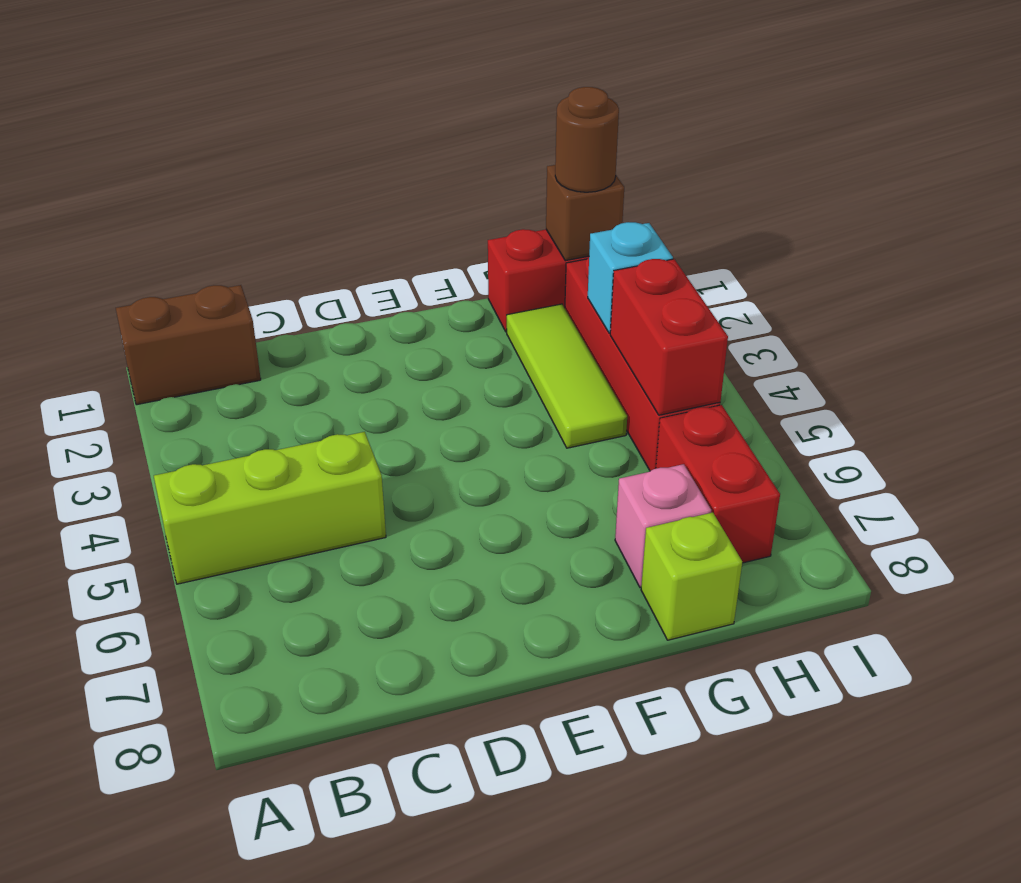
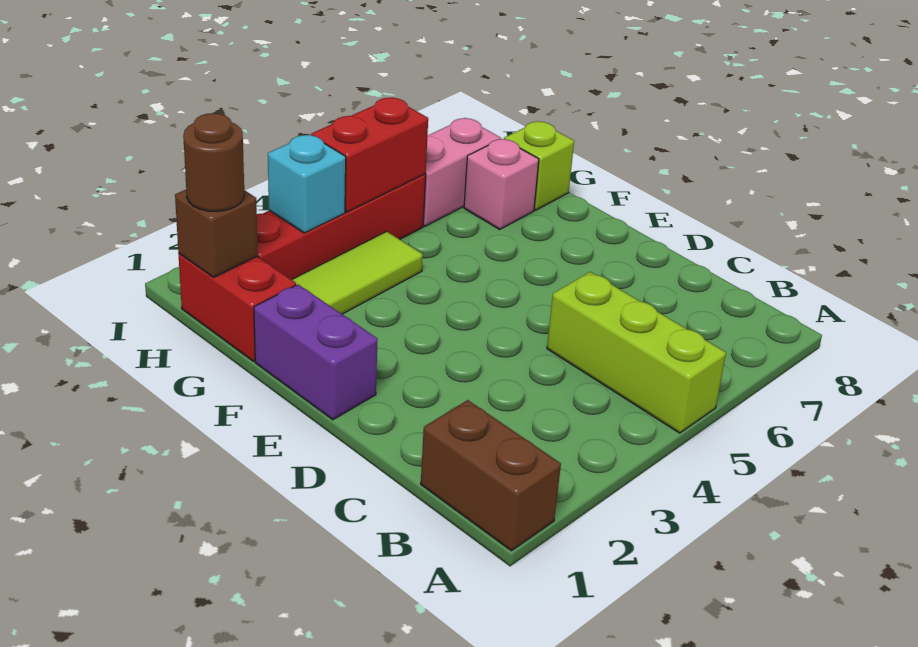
none -> purple brick E1:F1 level 1
red brick H6:H7 level 1 -> pink brick H6:H7 level 1

